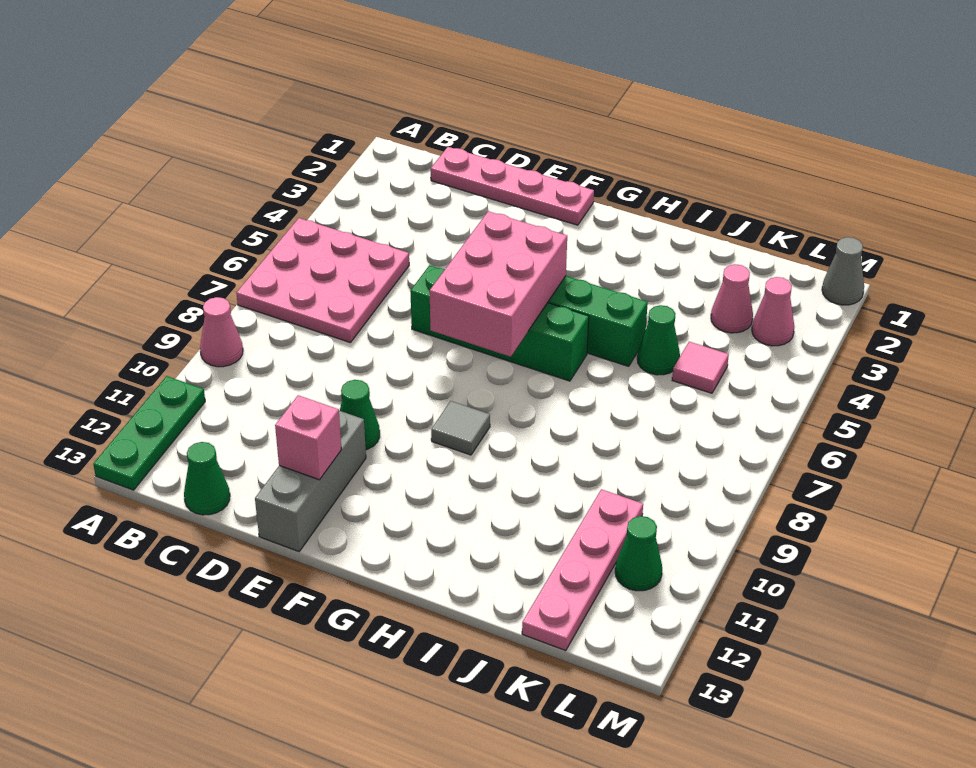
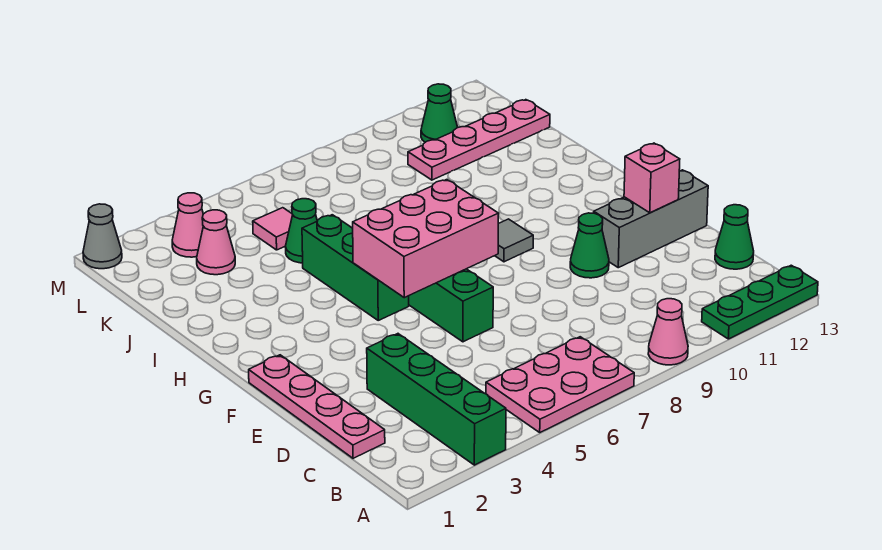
none -> green brick A3:D3 level 1
pink plate A5:C7 level 1 -> pink plate A5:B7 level 1

